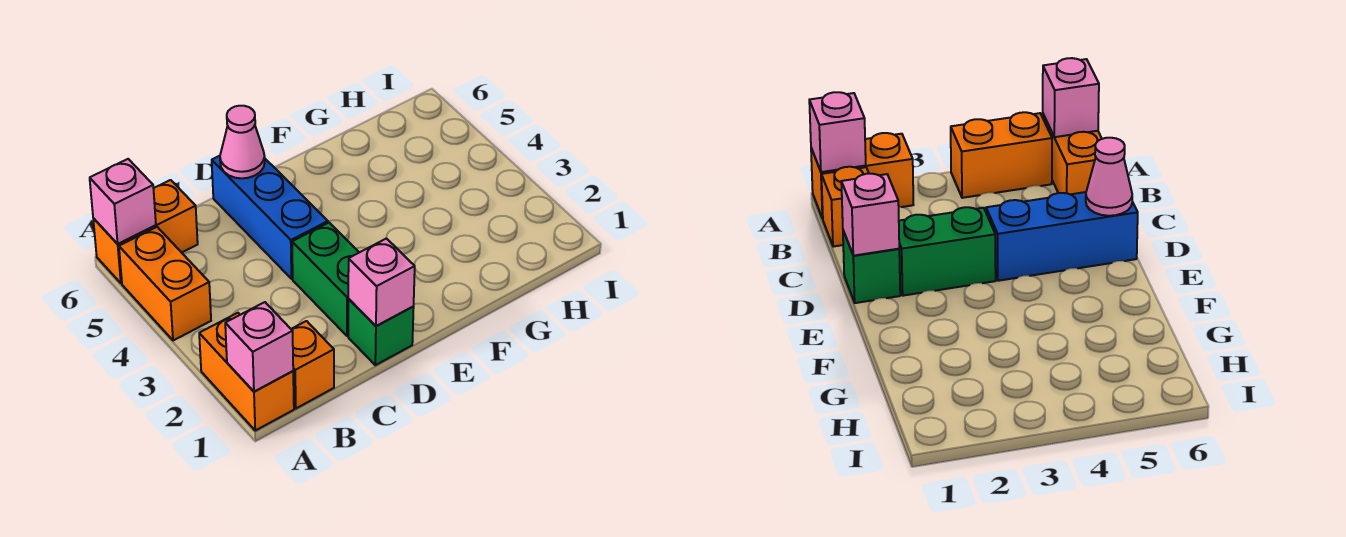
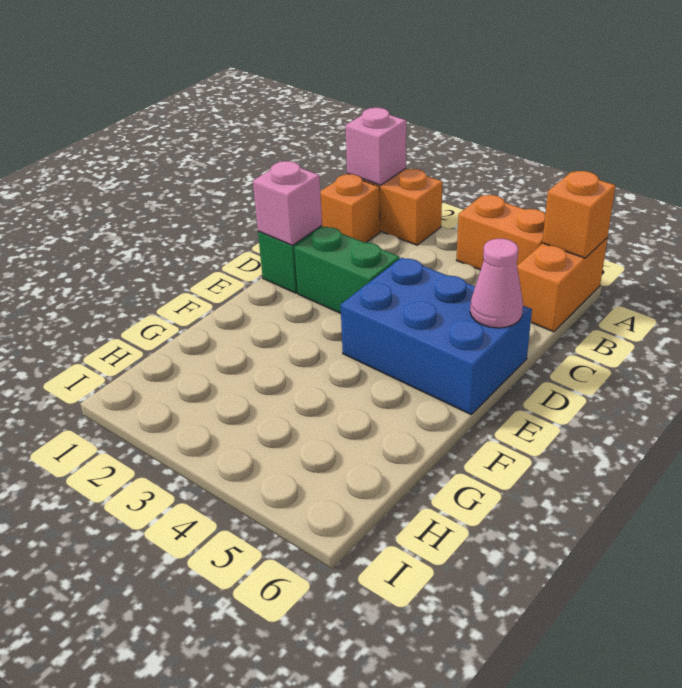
pink brick A6 level 2 -> orange brick A6 level 2
blue brick D4:D6 level 1 -> blue brick D4:E6 level 1

